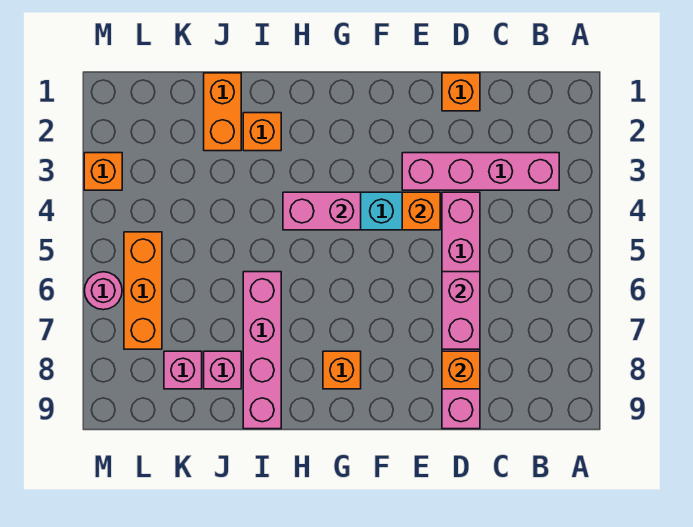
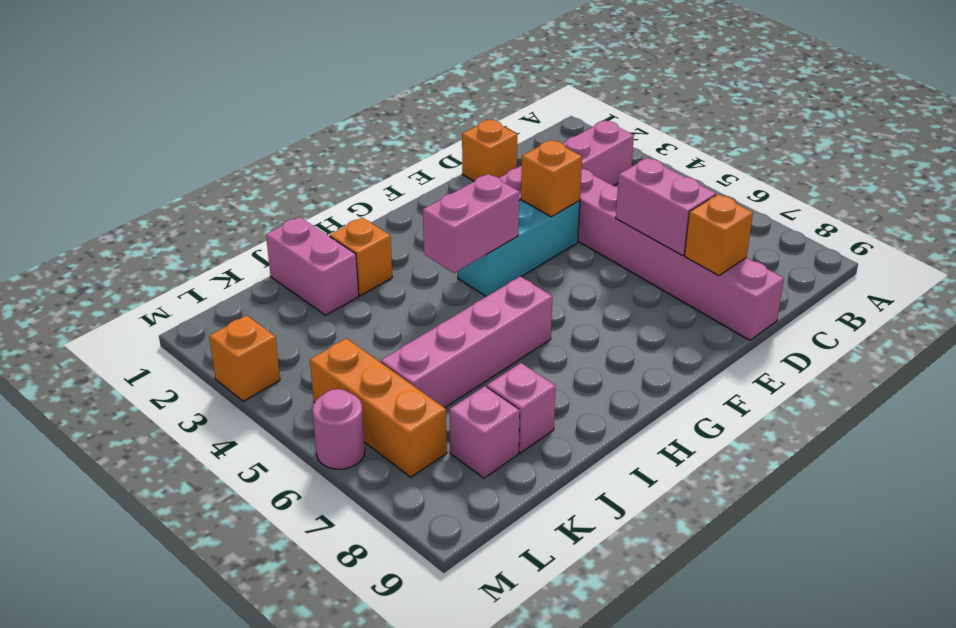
orange brick G8 level 1 -> none
pink brick I6:I9 level 1 -> pink brick H6:K6 level 1
orange brick J1:J2 level 1 -> pink brick J1:J2 level 1

